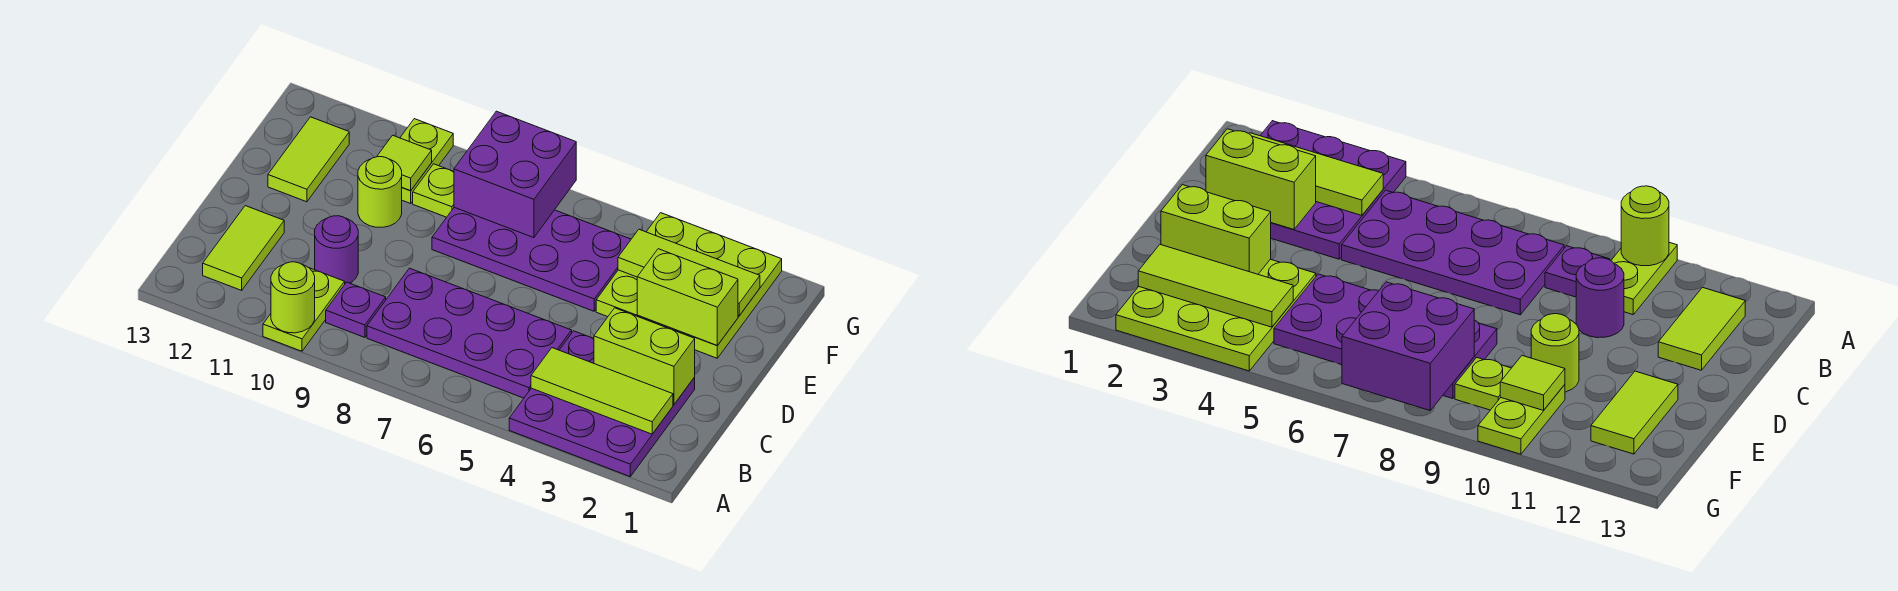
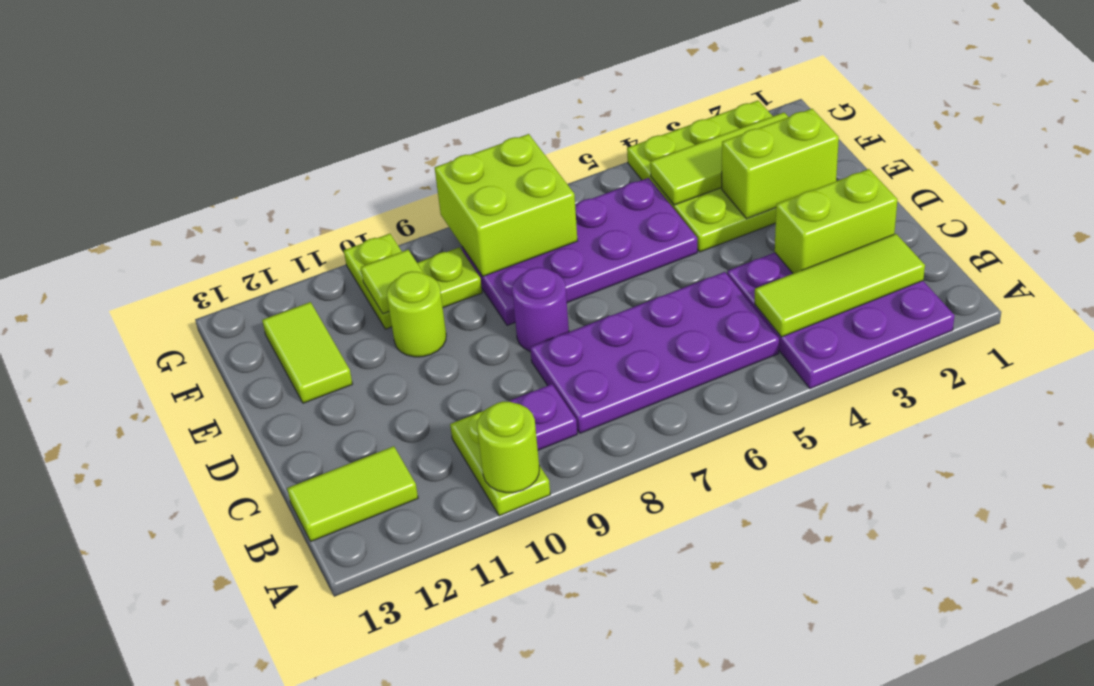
lime tile B12:C12 level 1 -> lime tile B12:B13 level 1
purple round brick C10 level 1 -> purple round brick D8 level 1
purple brick F7:G8 level 2 -> lime brick F7:G8 level 2

